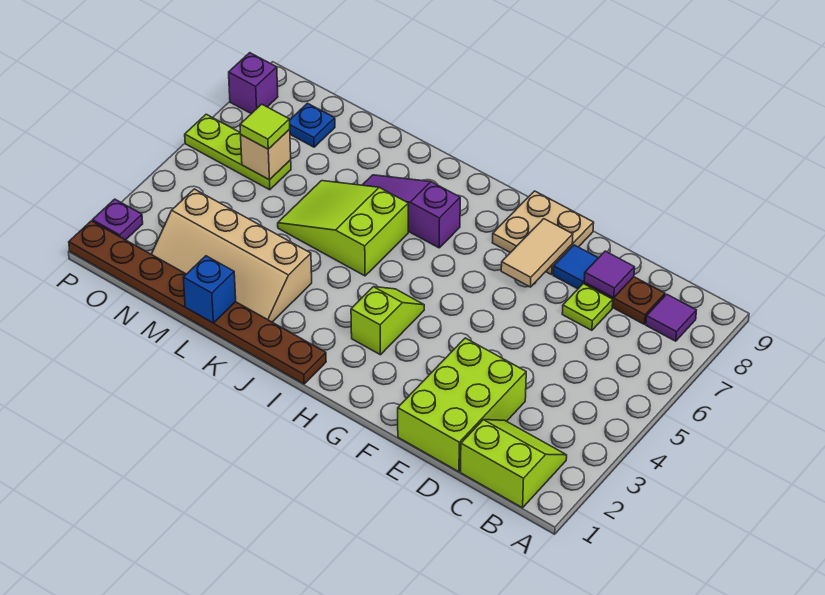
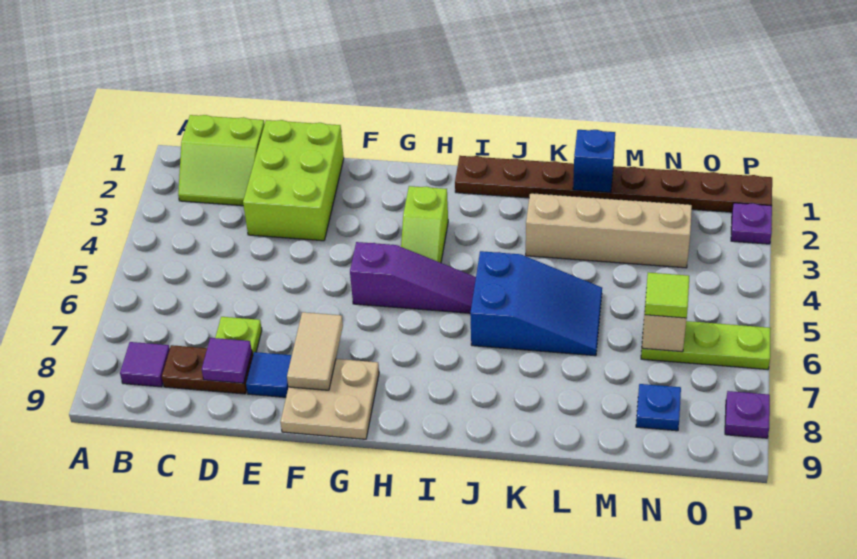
purple slope I7:K7 level 1 top I -> purple slope G5:I5 level 1 top G
lime slope J5:L6 level 1 top J -> blue slope J5:L6 level 1 top J
purple brick P8 level 1 -> purple plate P8 level 1

